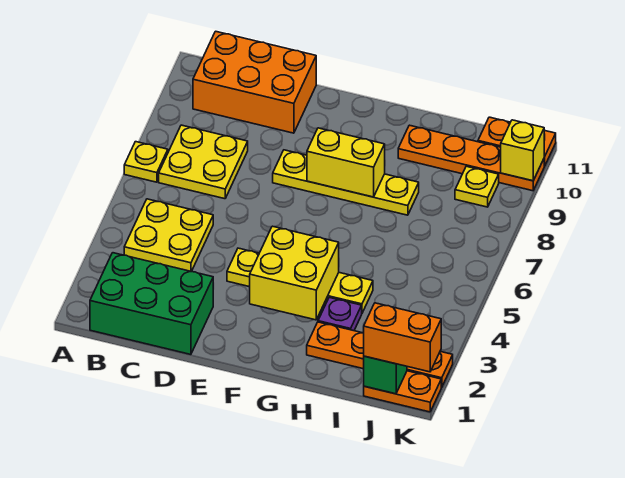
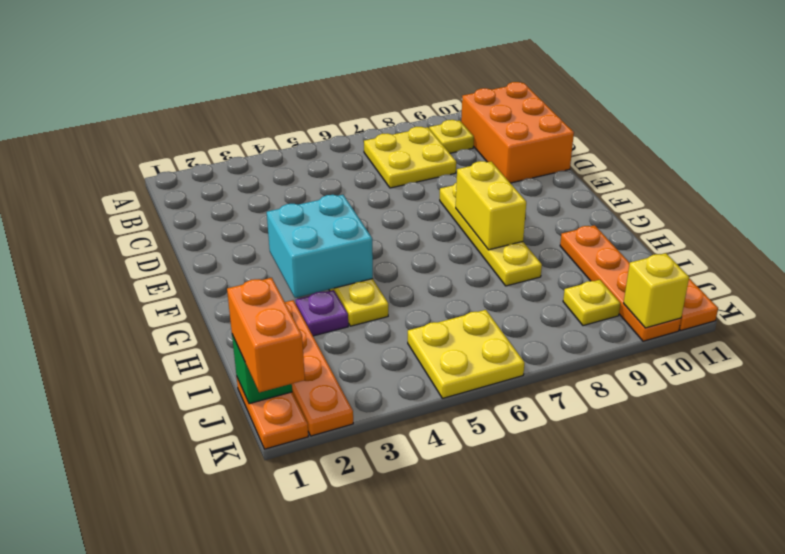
yellow plate A7 level 1 -> yellow plate B9 level 1
green brick B1:D2 level 1 -> none
yellow plate B4:C5 level 1 -> yellow plate J5:K6 level 1
yellow brick F3:G4 level 2 -> cyan brick F3:G4 level 2

